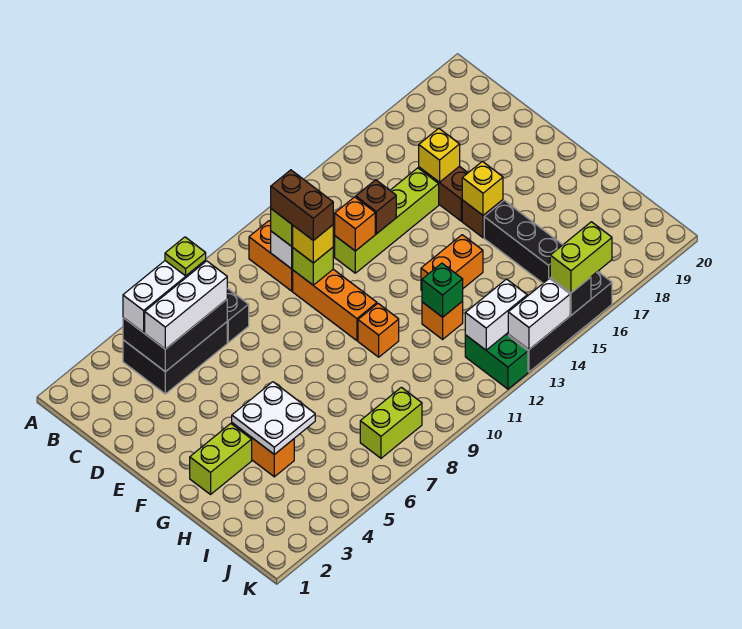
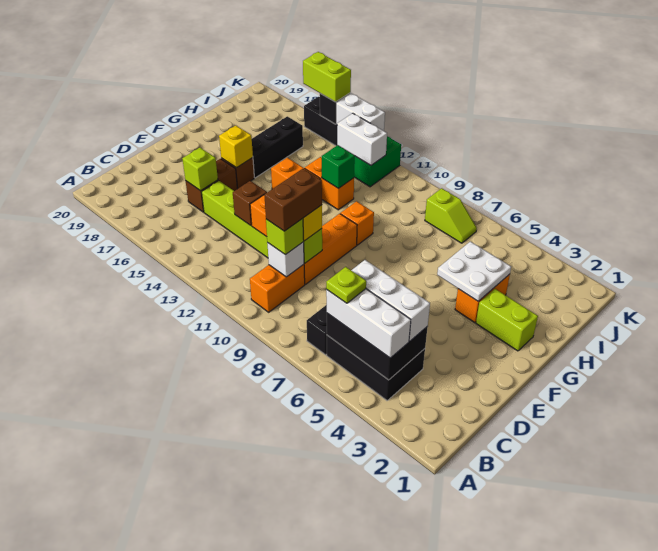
yellow brick D16 level 2 -> lime brick D16 level 2
orange brick H12 level 1 -> orange brick H12:H13 level 1
lime brick J7:J8 level 1 -> lime slope J7:J8 level 1 top 8

